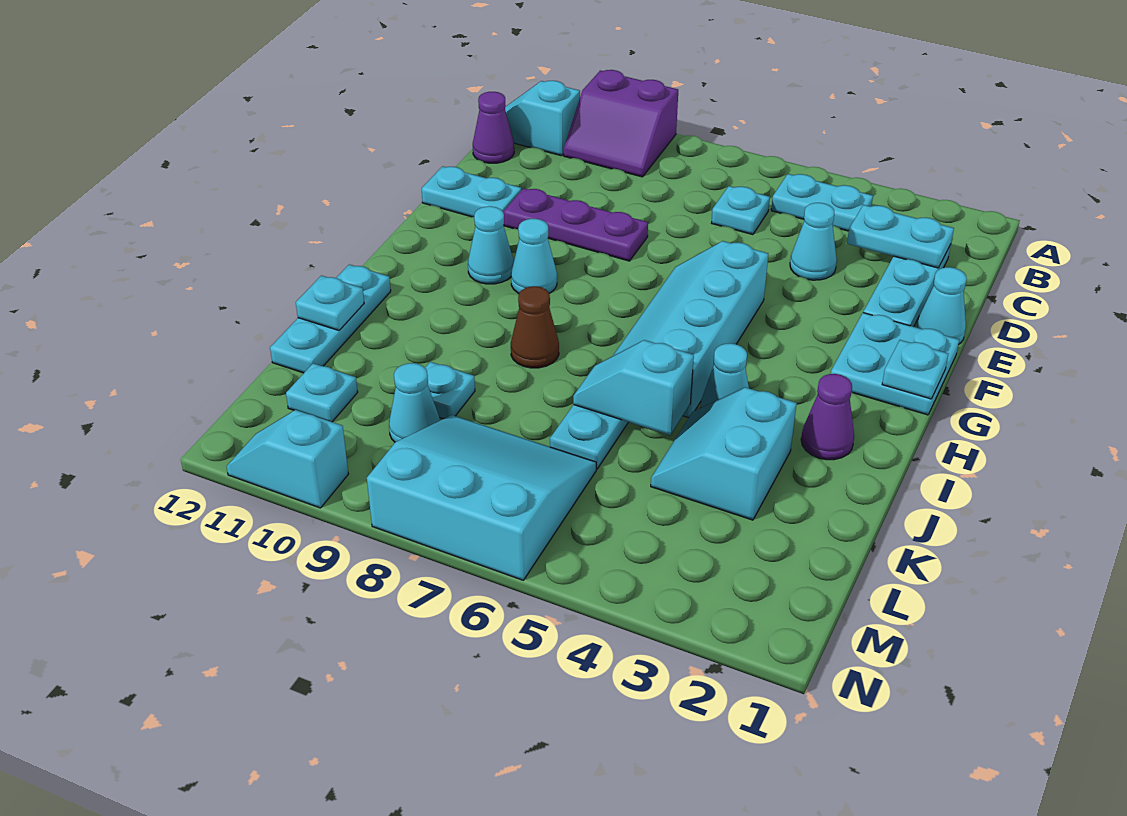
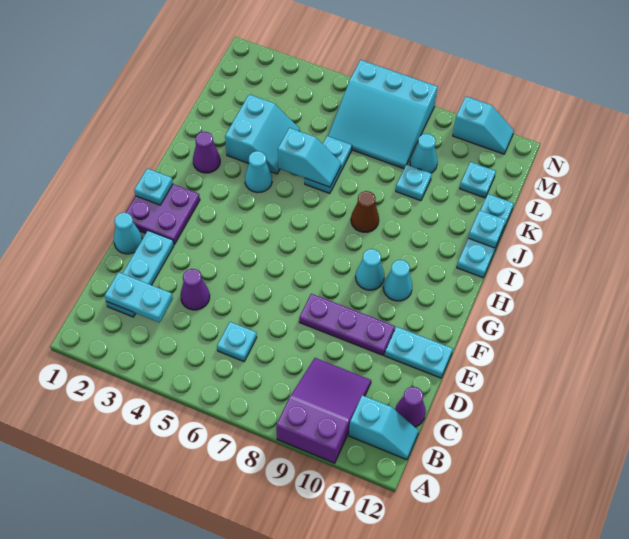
purple slope A9:B10 level 1 top A -> purple slope A9:C10 level 1 top A
cyan plate B4:B5 level 1 -> none
cyan cone D4 level 1 -> purple cone D4 level 1
cyan plate F1:G2 level 1 -> purple plate F1:G2 level 1
cyan slope F5:I6 level 1 top 5 -> none

